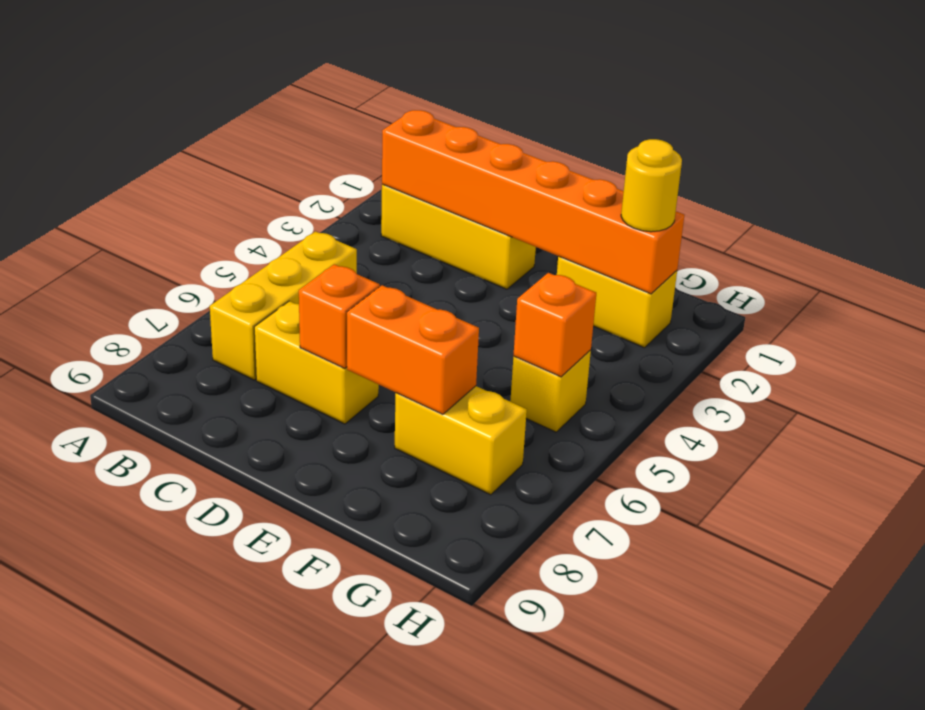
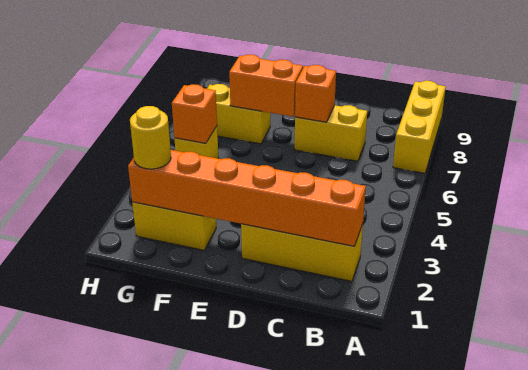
yellow brick B5:B7 level 1 -> yellow brick A7:A9 level 1

